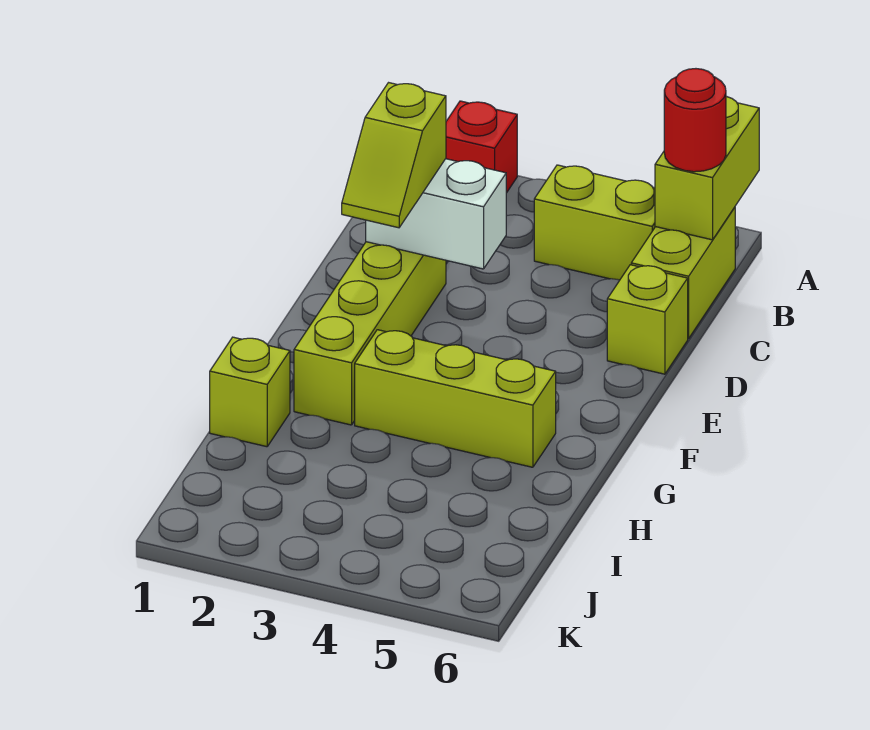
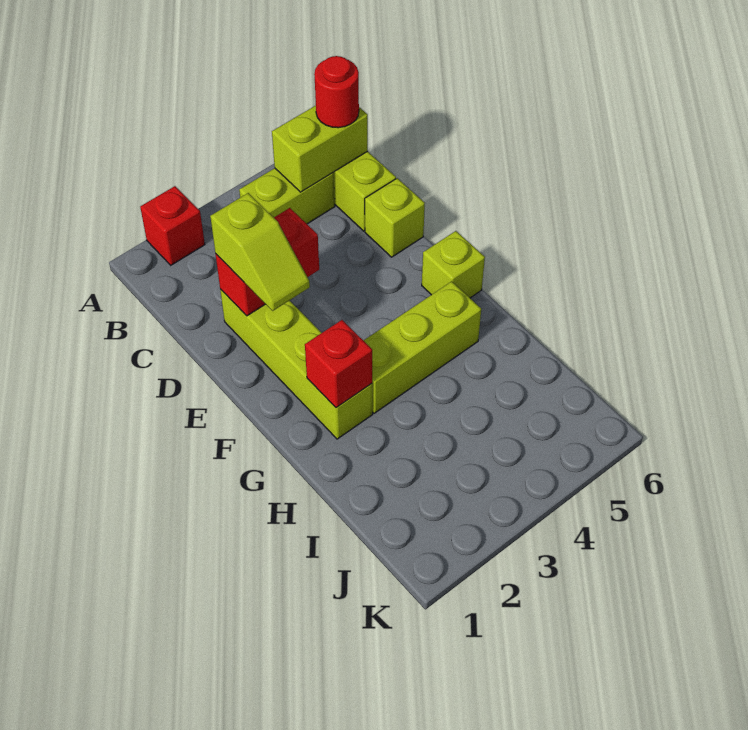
lime brick A6:B6 level 2 -> lime brick B5:B6 level 2
white brick D2:D3 level 2 -> red brick D2:D3 level 2
none -> red brick G2 level 2
lime brick H1 level 1 -> lime brick F6 level 1

